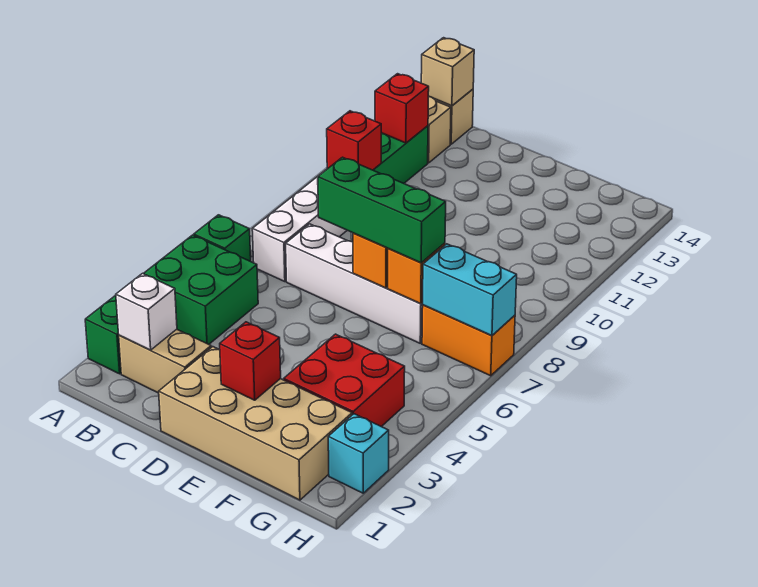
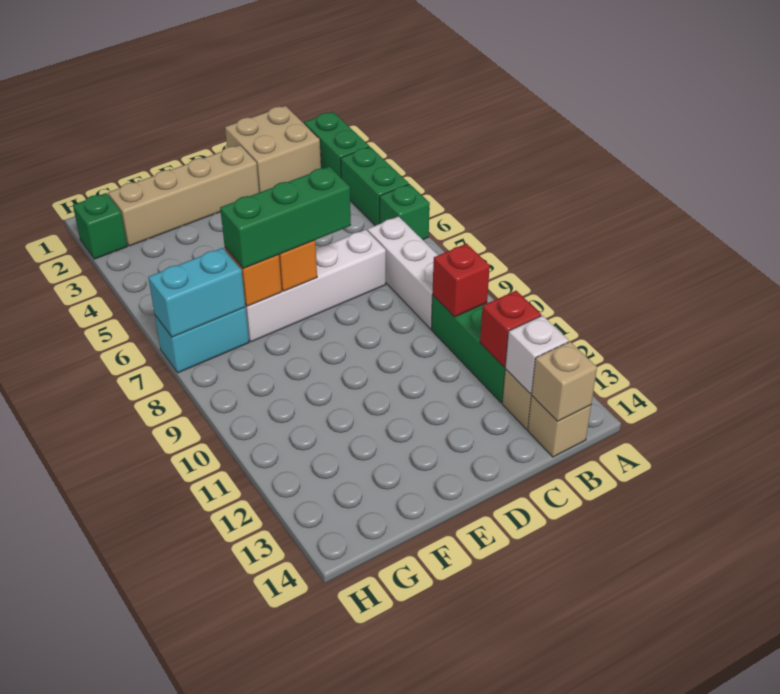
green brick A4:B5 level 1 -> green brick A4:A5 level 1
tan brick B2:C2 level 1 -> tan brick B1:C2 level 1
white brick B2 level 2 -> white brick B13 level 2
tan brick D1:G2 level 1 -> tan brick D2:G2 level 1
red brick E2 level 2 -> none
red brick F3:G4 level 1 -> none
orange brick G7:H7 level 1 -> cyan brick G7:H7 level 1
cyan brick H2 level 1 -> green brick H2 level 1

